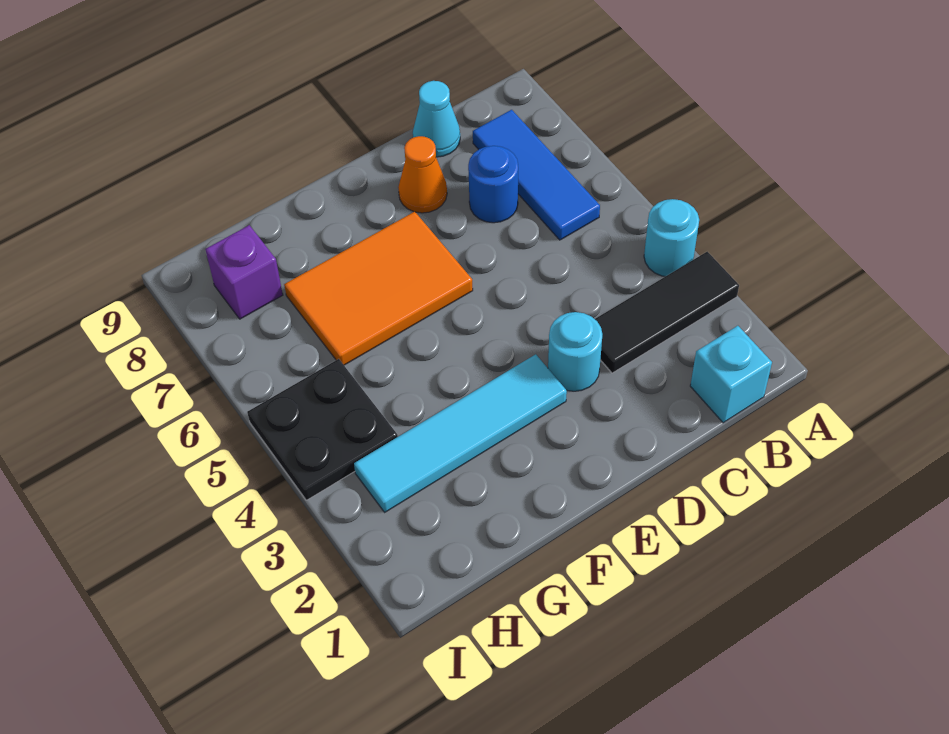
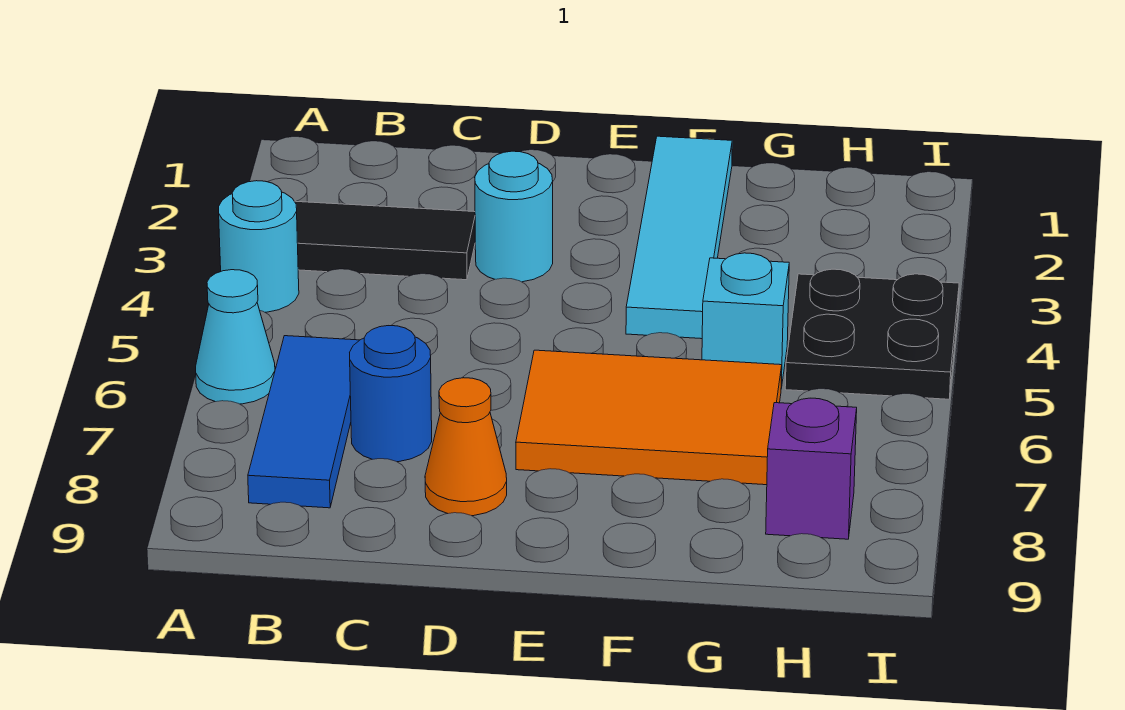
cyan brick B1 level 1 -> cyan brick G5 level 1
cyan cone C9 level 1 -> cyan cone A6 level 1
cyan tile E3:H3 level 1 -> cyan tile F1:F4 level 1

